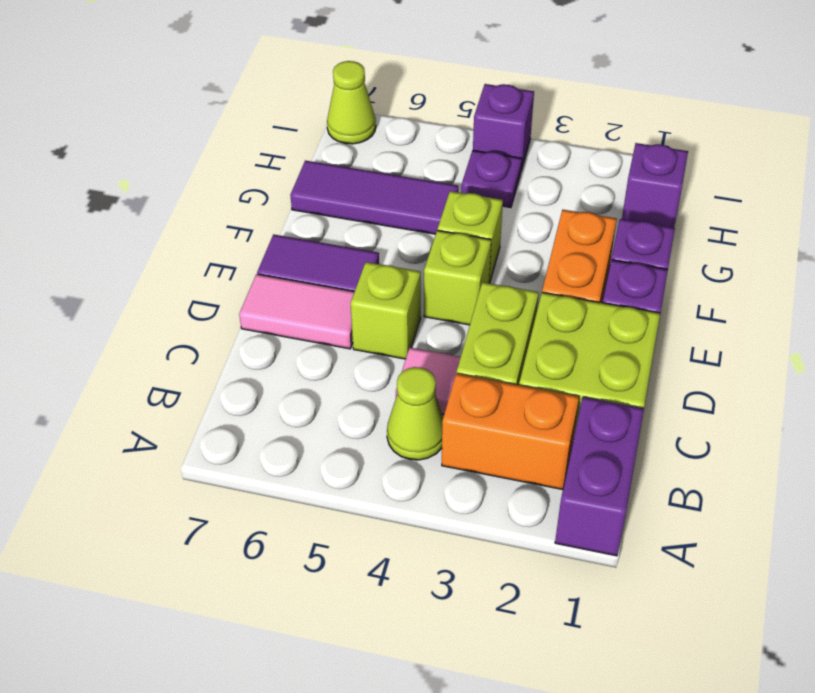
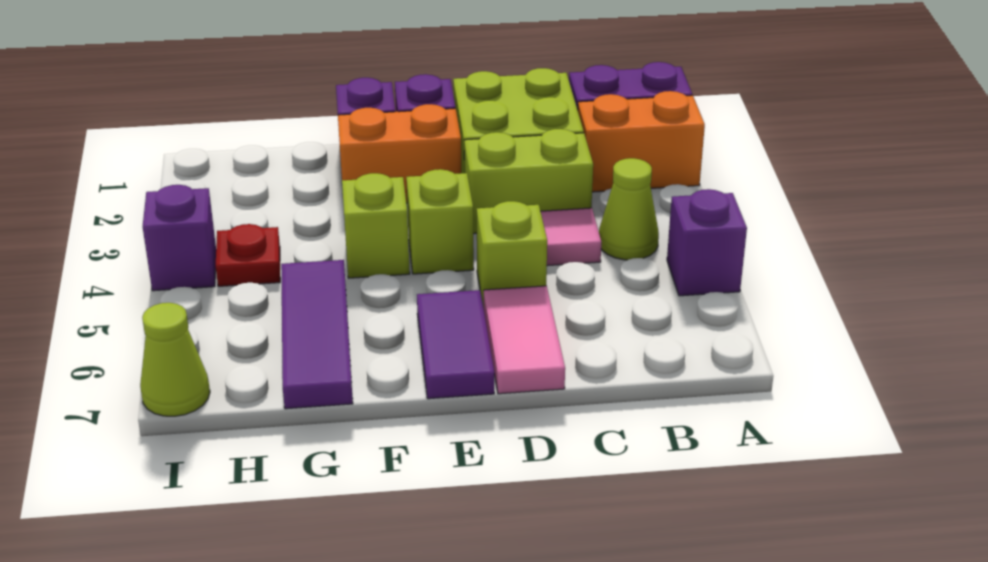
orange brick B2:B3 level 1 -> orange brick A2:B2 level 1
purple brick H1 level 1 -> purple brick A5 level 1
purple plate H4 level 1 -> red plate H4 level 1

